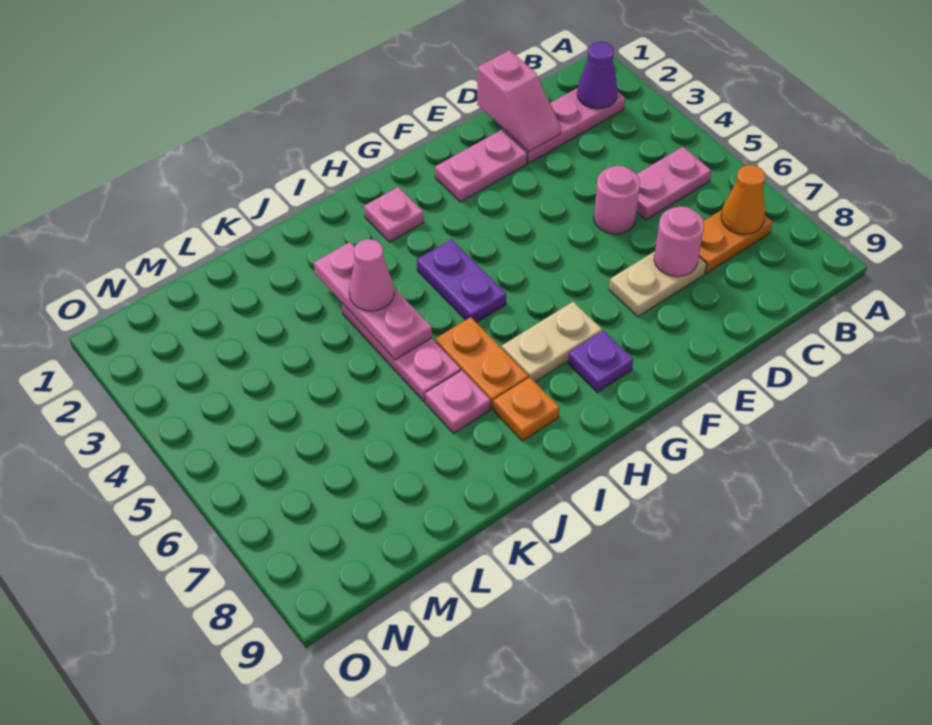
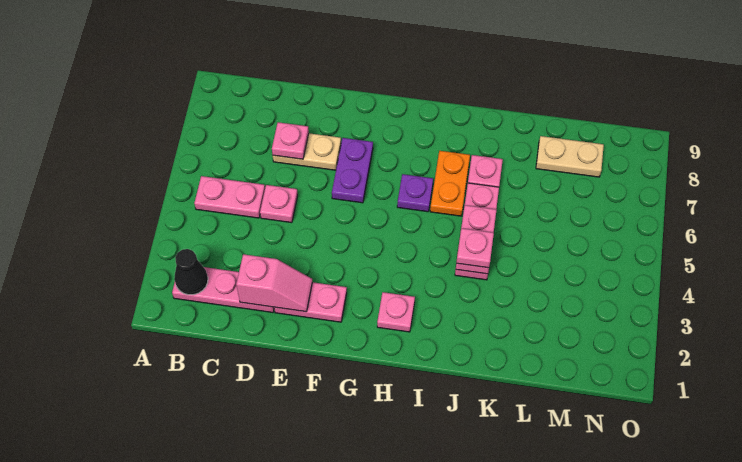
purple cone B2 level 2 -> black cone B2 level 2
orange plate B7:C7 level 1 -> none
orange cone B7 level 2 -> none
pink slope D1:D2 level 2 top 1 -> pink slope D2:E2 level 2 top D
pink round brick D5 level 1 -> pink plate D5 level 1
pink round brick D7 level 2 -> pink plate D7 level 2
tan plate G7:H7 level 1 -> tan plate L8:M8 level 1
purple plate G8 level 1 -> purple plate H6 level 1
purple plate H4:H5 level 1 -> purple plate F6:F7 level 1
orange plate I8 level 1 -> none
pink plate J3:J5 level 2 -> pink plate J4:J5 level 2
pink cone J4 level 3 -> pink plate J4 level 3

